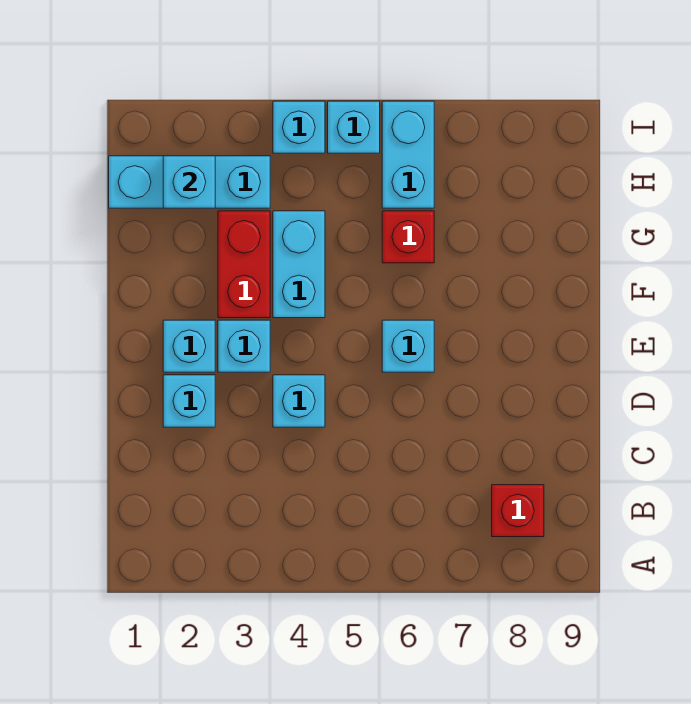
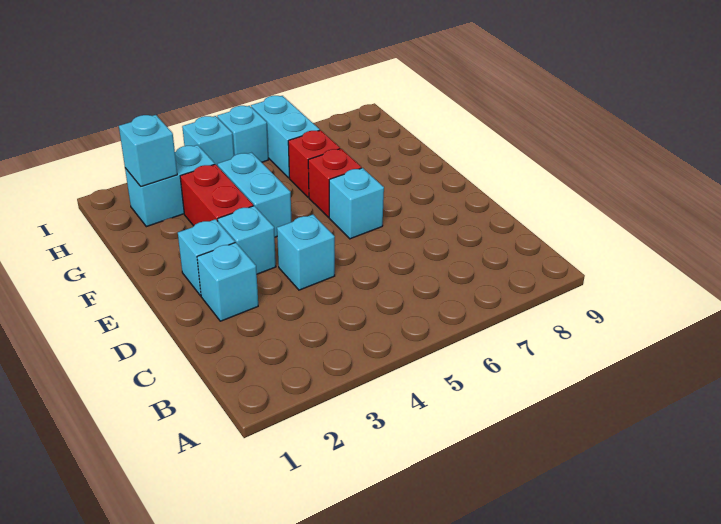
red brick B8 level 1 -> red brick F6 level 1
cyan brick H1:H3 level 1 -> cyan brick H2:H3 level 1

